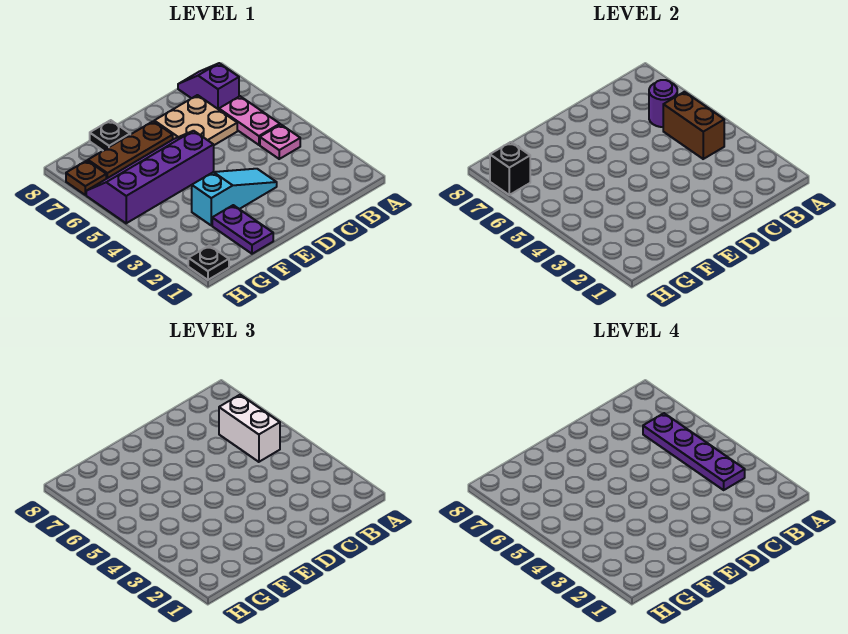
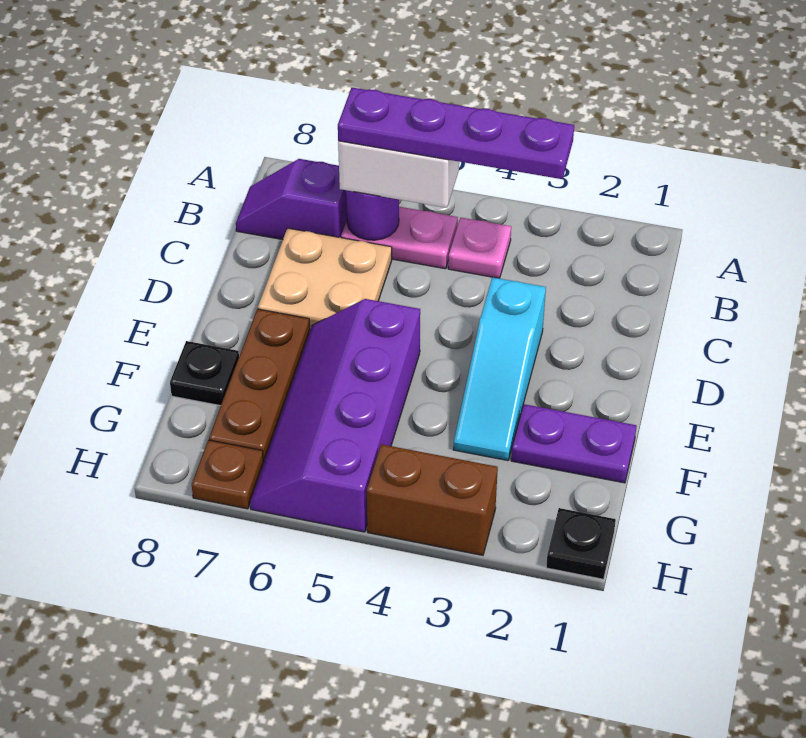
brown brick B4:B5 level 2 -> brown brick H3:H4 level 1
cyan slope D3:F3 level 1 top F -> cyan slope D3:F3 level 1 top D
black brick H7 level 2 -> none

